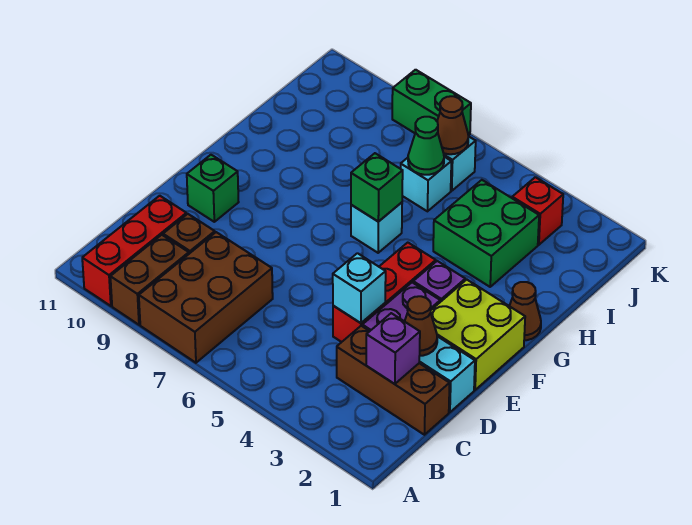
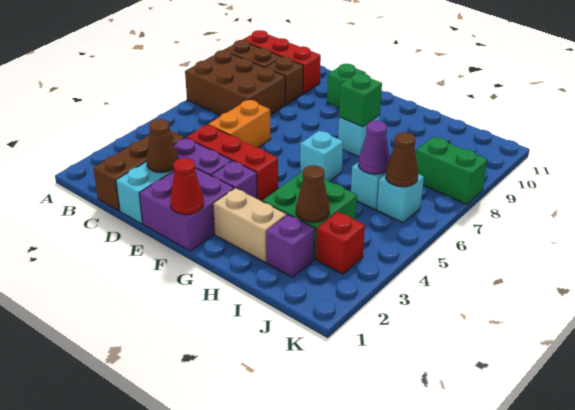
purple brick C2 level 2 -> purple brick I2 level 1
cyan brick D4 level 2 -> cyan brick G8 level 1
none -> orange brick D5:D6 level 1
lime brick E1:F2 level 1 -> purple brick E1:F2 level 1
none -> red cone F1 level 2
brown cone G1 level 1 -> brown cone I3 level 2
none -> tan brick G2:H2 level 1
green brick G6 level 2 -> green brick G8 level 2
green cone I6 level 2 -> purple cone I6 level 2
green brick K7:K8 level 1 -> green brick J8:K8 level 1

